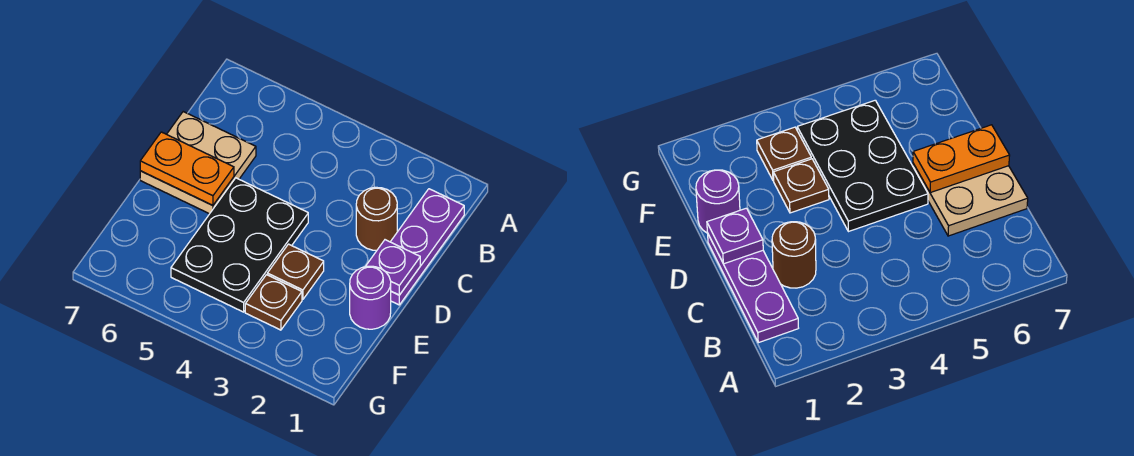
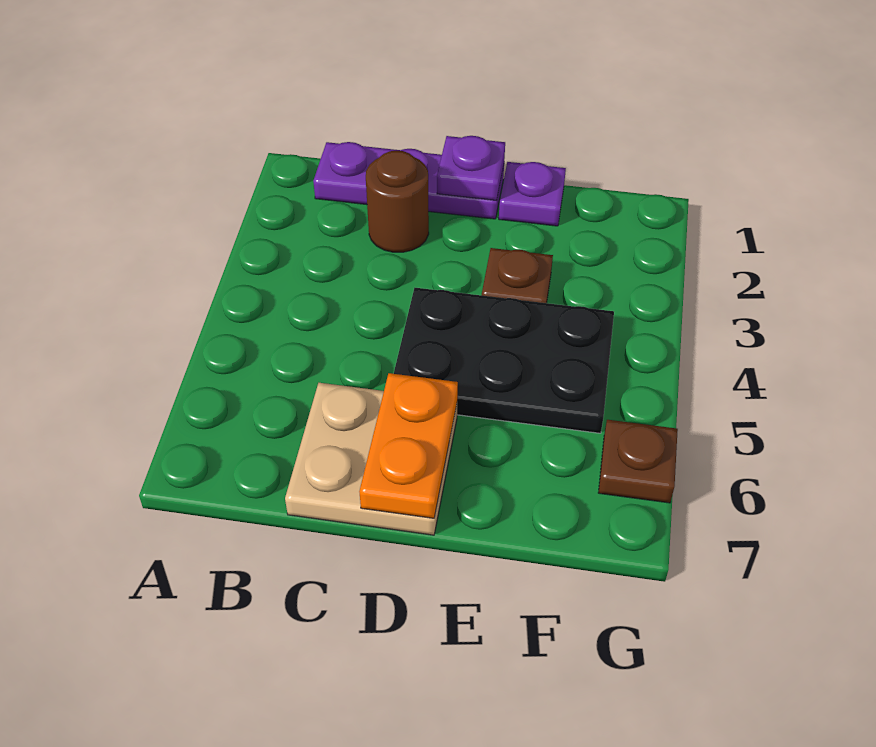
purple round brick E1 level 1 -> purple plate E1 level 1
brown plate F3 level 1 -> brown plate G6 level 1

